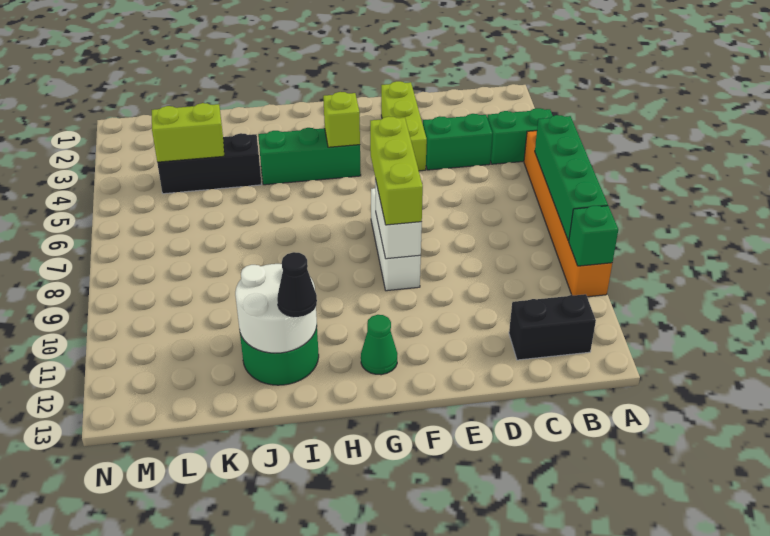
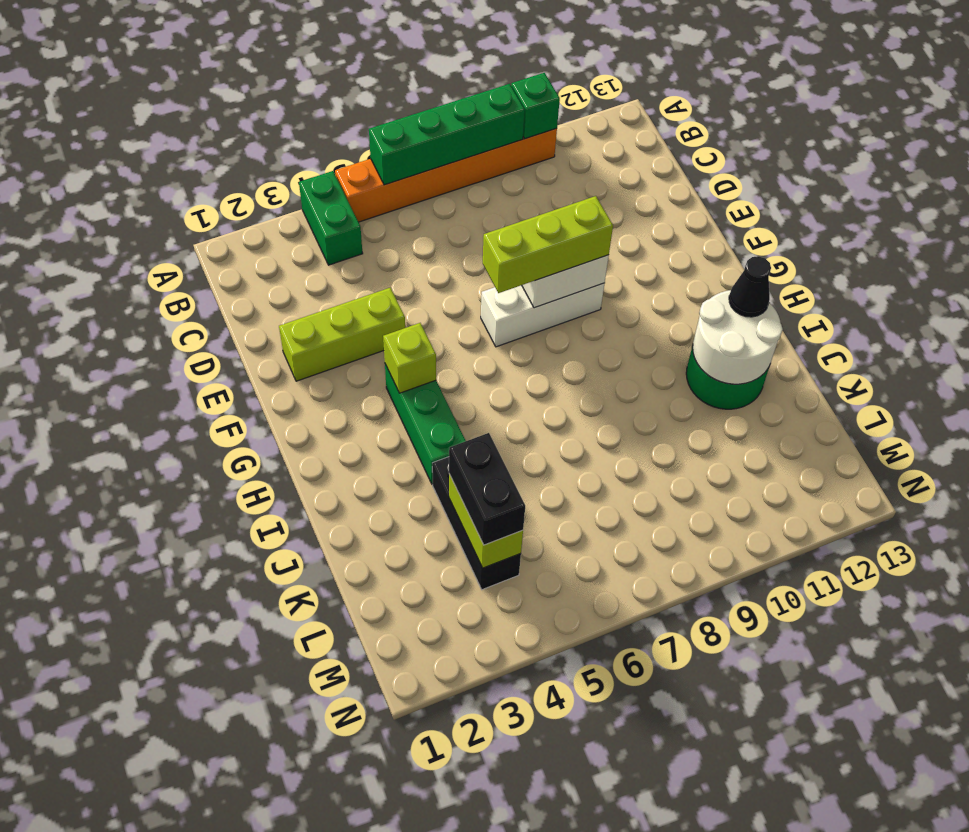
black brick B12:C12 level 1 -> black brick K4:L4 level 3
green brick C4:D4 level 1 -> none
green cone G12 level 1 -> none

